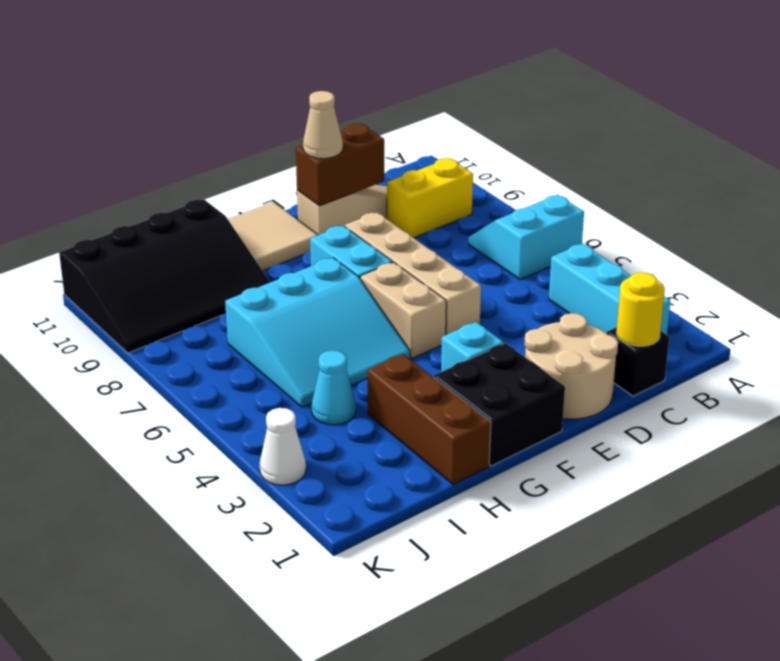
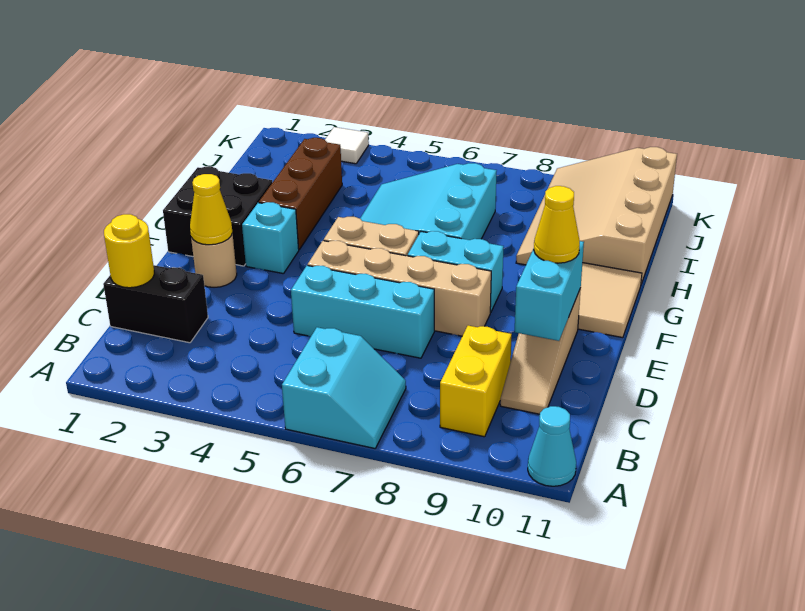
cyan brick B2:B4 level 1 -> cyan brick D5:D7 level 1
black brick C1 level 1 -> black brick C1:C2 level 1
tan round brick D1:E2 level 1 -> tan round brick E2 level 1
brown brick D10:E10 level 2 -> cyan brick D10:E10 level 2
none -> yellow cone E2 level 2
tan cone E10 level 3 -> yellow cone E10 level 3
brown brick H1:H3 level 1 -> brown brick G3:I3 level 1
black slope H9:K11 level 1 top 11 -> tan slope H9:K11 level 1 top 11
cyan cone I4 level 1 -> cyan cone A11 level 1
white cone K3 level 1 -> white tile K3 level 1

